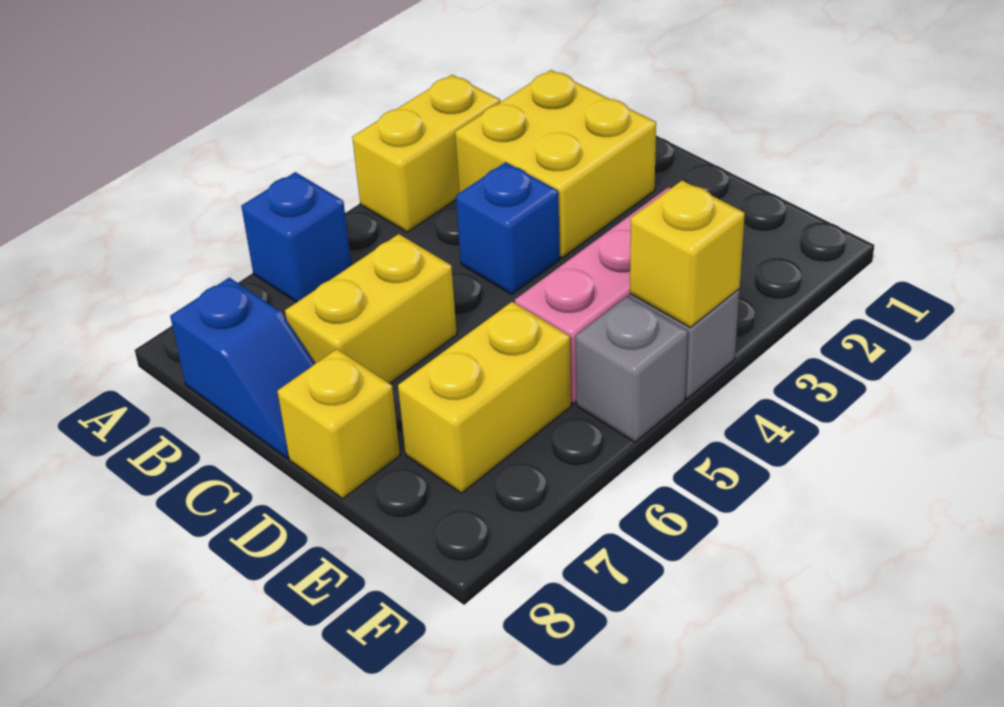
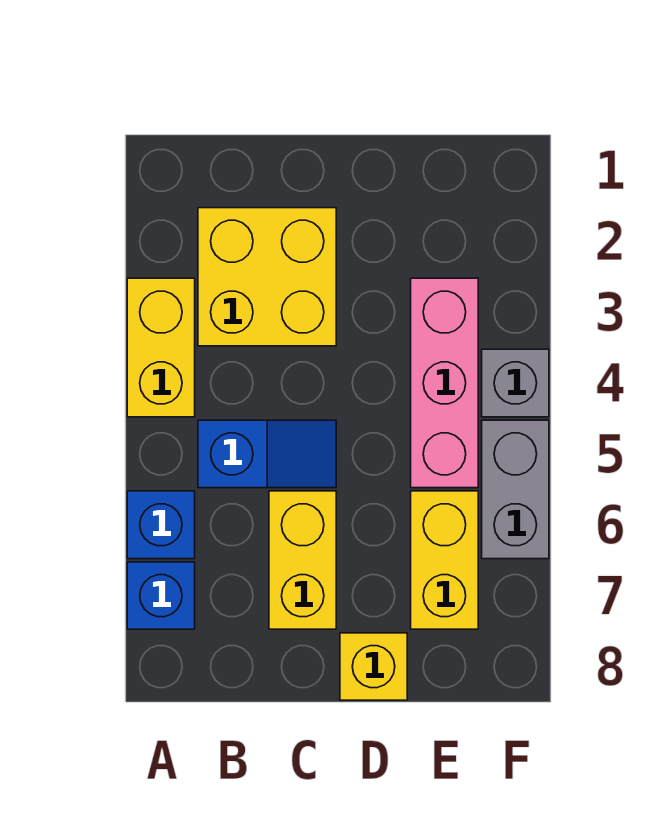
blue slope B8:C8 level 1 top B -> blue slope B5:C5 level 1 top B
blue brick C4 level 1 -> blue brick A7 level 1
yellow brick F4 level 2 -> none
grey brick F5 level 1 -> grey brick F5:F6 level 1

